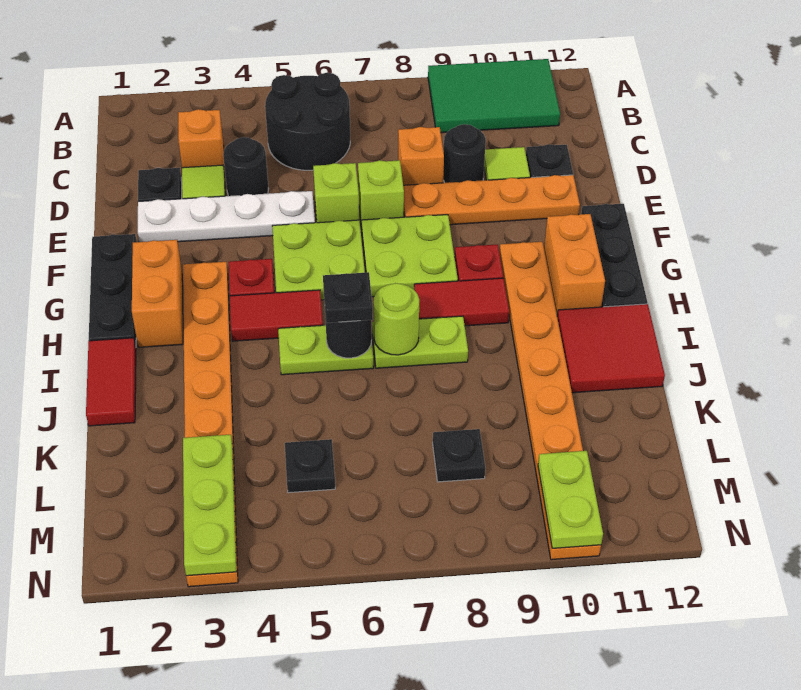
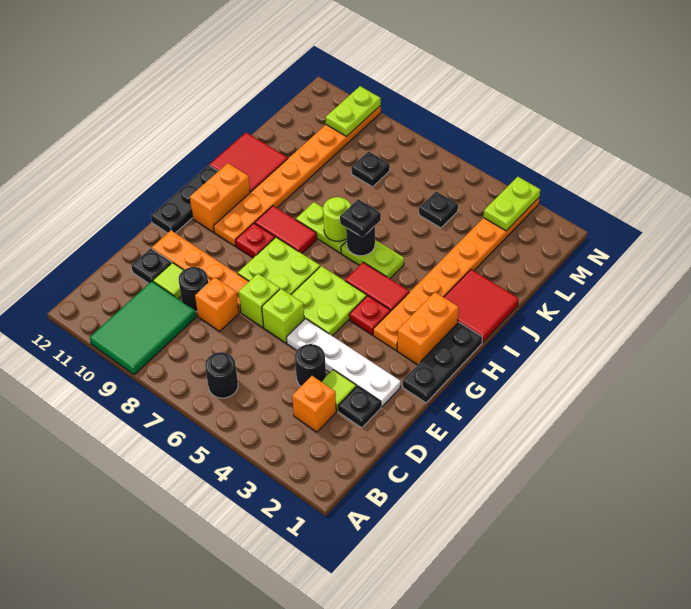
green tile A9:B11 level 1 -> green tile A9:C10 level 1
black round brick B5:C6 level 1 -> black round brick B6 level 1
red tile I1:J1 level 1 -> red tile I1:J2 level 1
lime plate L3:N3 level 2 -> lime plate M3:N3 level 2

